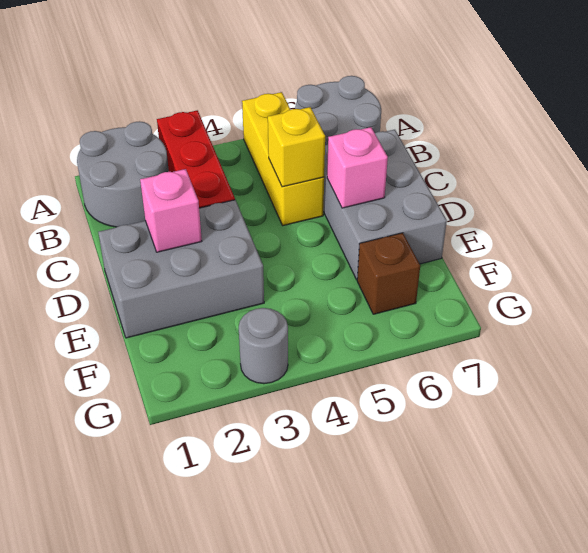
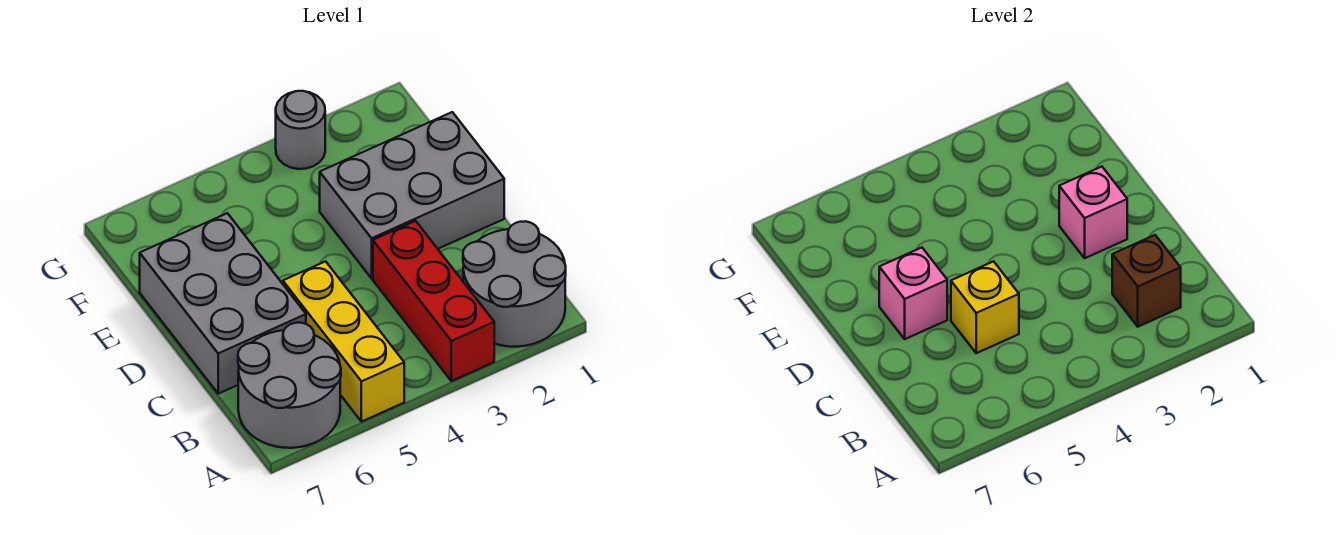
brown brick F6 level 1 -> brown brick B2 level 2

